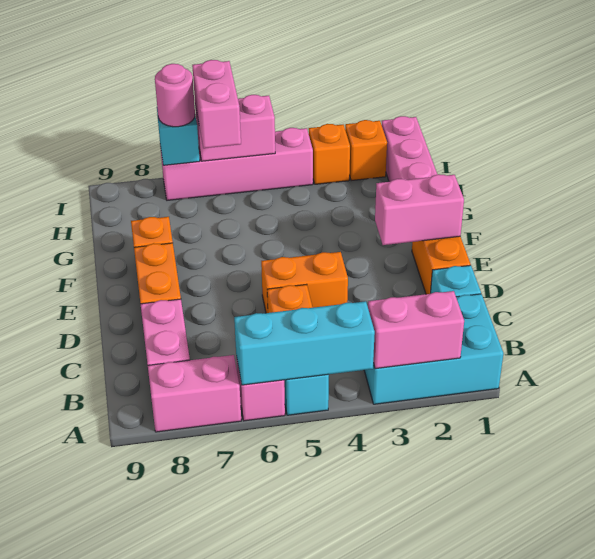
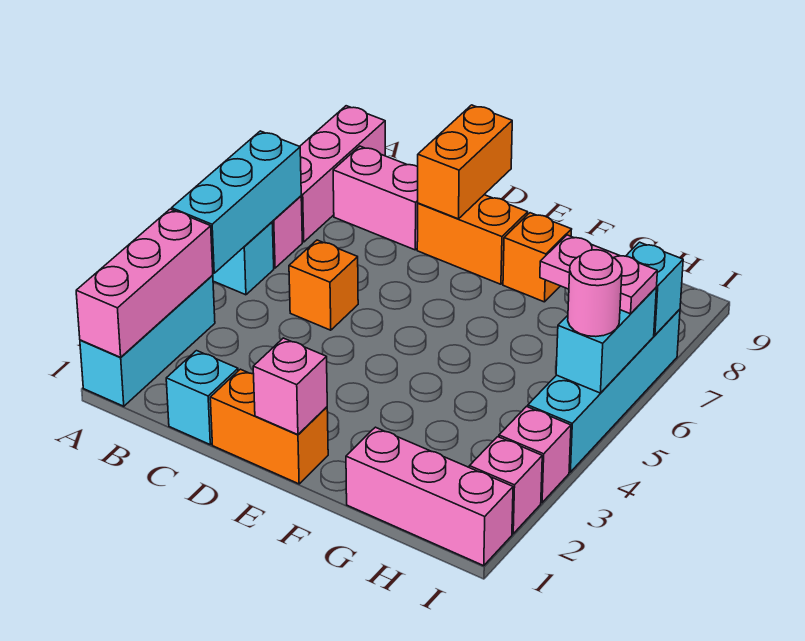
cyan brick A1:B3 level 1 -> cyan brick A1:A3 level 1
pink brick A2:A3 level 2 -> pink brick A1:A3 level 2
pink brick A7:A8 level 1 -> pink brick A7:A9 level 1
orange brick D4:D5 level 1 -> orange brick D8:D9 level 2
pink brick E1:E2 level 2 -> pink brick E1 level 2
pink brick H6:I6 level 3 -> pink plate H6:I6 level 3
orange brick I2 level 1 -> pink brick I2 level 1
orange brick I3 level 1 -> pink brick I3 level 1
pink brick I4:I7 level 1 -> cyan brick I4:I7 level 1
pink brick I5:I6 level 2 -> cyan brick I5:I6 level 2
pink round brick I7 level 3 -> pink round brick I5 level 3

